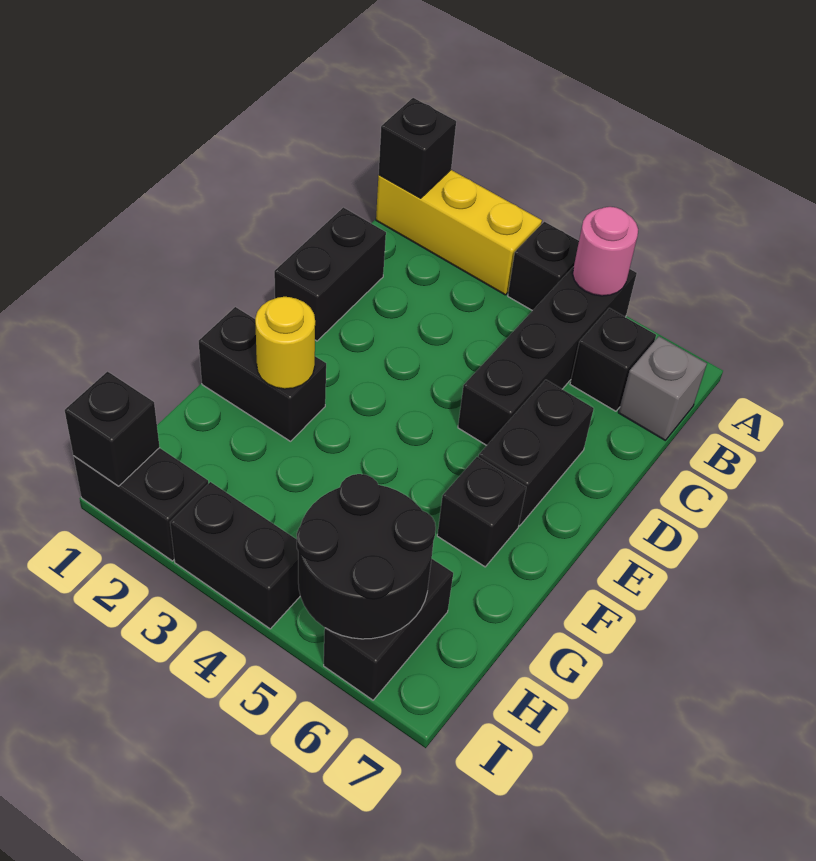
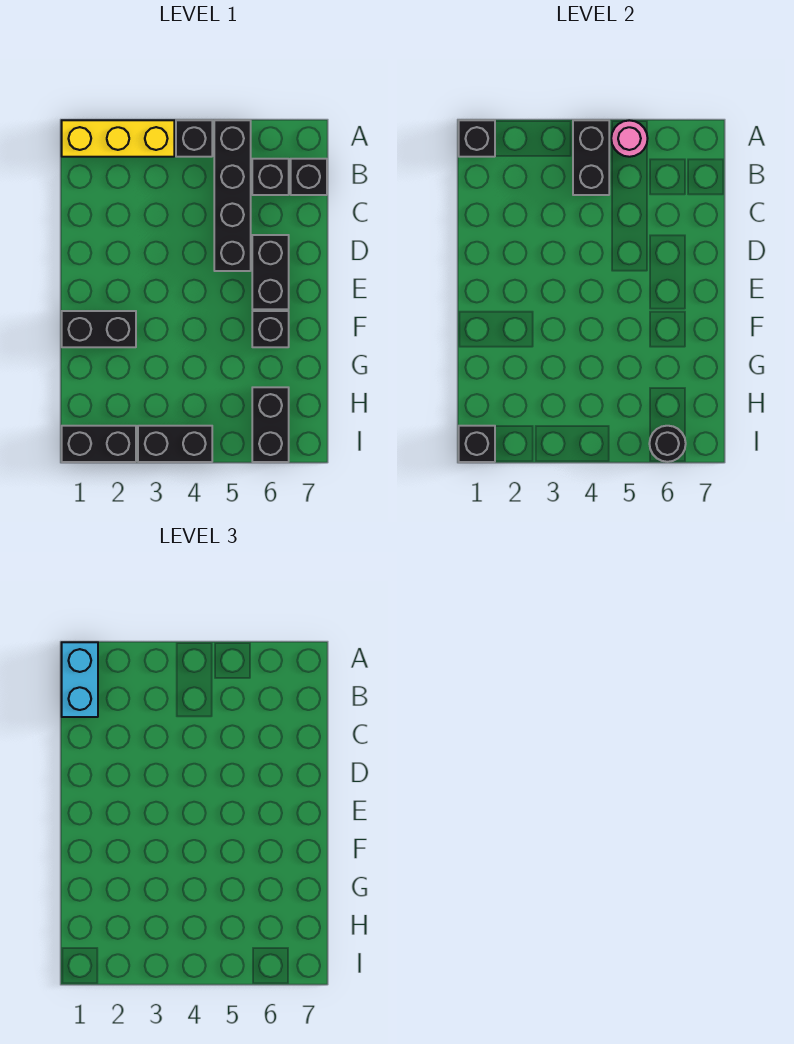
none -> cyan brick A1:B1 level 3
grey brick B7 level 1 -> black brick B7 level 1
black brick C1:D1 level 1 -> black brick A4:B4 level 2
yellow round brick F2 level 2 -> none
black round brick H5:I6 level 2 -> black round brick I6 level 2

